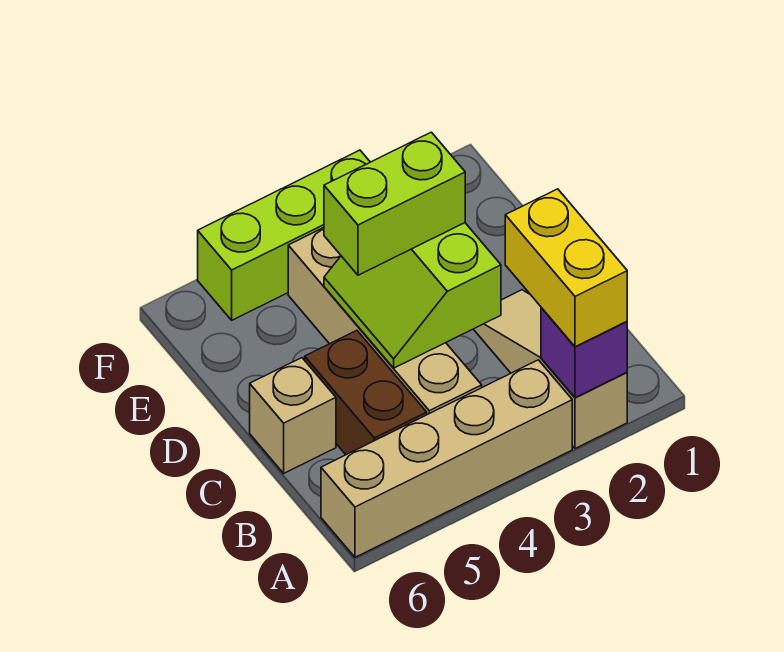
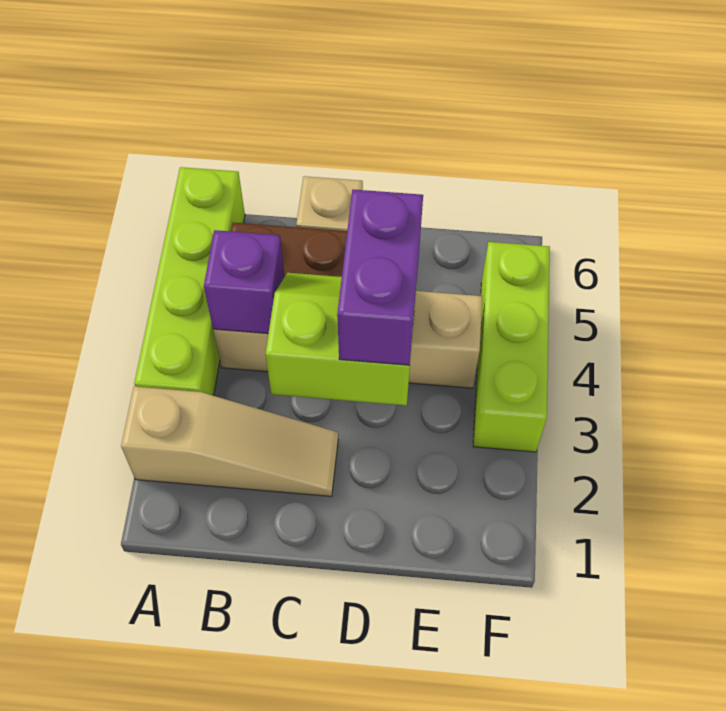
purple brick A2 level 2 -> purple brick B4 level 2
yellow brick A2:B2 level 3 -> none
tan brick A3:A6 level 1 -> lime brick A3:A6 level 1
lime brick D3:D4 level 3 -> purple brick D3:D4 level 3

